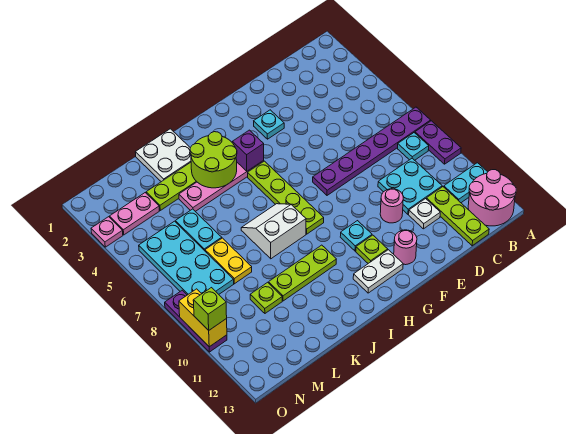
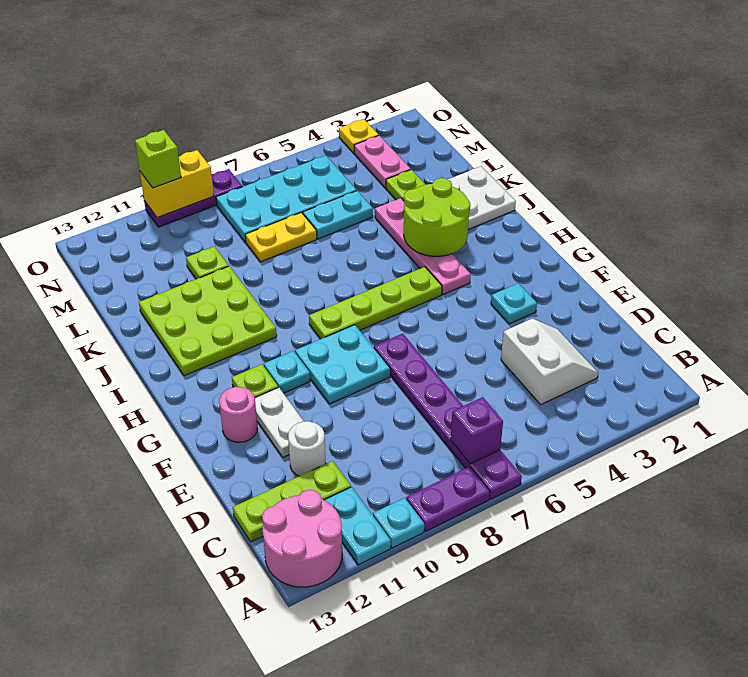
cyan plate B8 level 1 -> cyan plate A10 level 1
cyan plate C9:D10 level 1 -> cyan plate F8:G9 level 1
white plate D11 level 1 -> white round brick D11 level 1
pink round brick E10 level 1 -> none
white plate G12:H12 level 1 -> white plate E11:F11 level 1
purple brick H4 level 2 -> purple brick B7 level 2
white slope I7:J8 level 1 top 8 -> white slope C3:D4 level 1 top 4
lime plate I10:K10 level 1 -> lime plate I10:K12 level 1
pink plate O3 level 1 -> yellow plate O3 level 1

